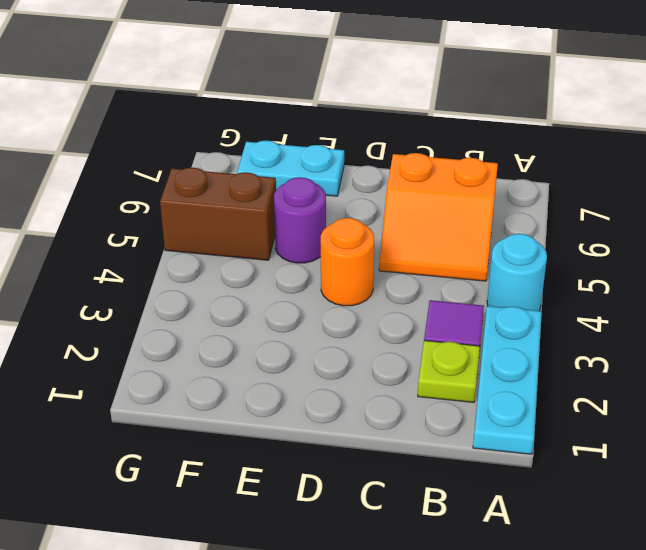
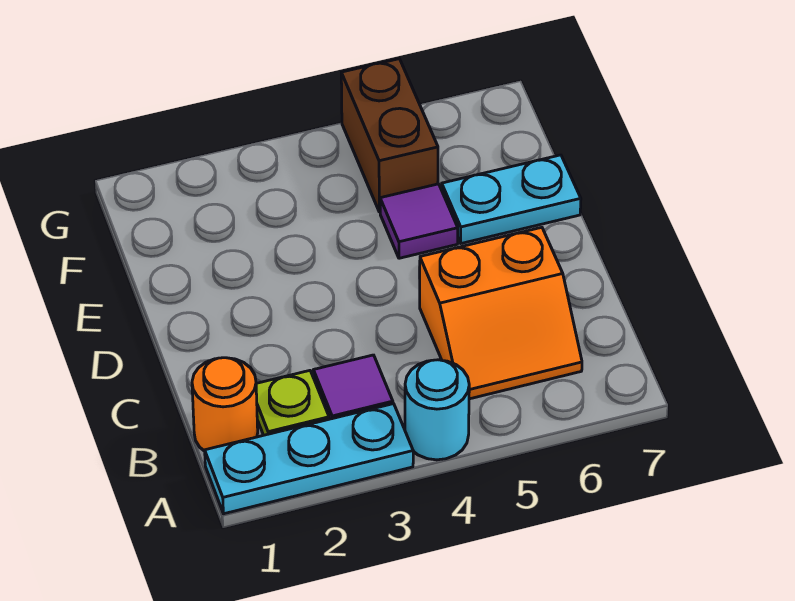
orange slope B5:C6 level 1 top 6 -> orange slope B5:C6 level 1 top C
orange round brick D4 level 1 -> orange round brick B1 level 1
purple round brick E5 level 1 -> purple tile E5 level 1
cyan plate E7:F7 level 1 -> cyan plate E6:E7 level 1

